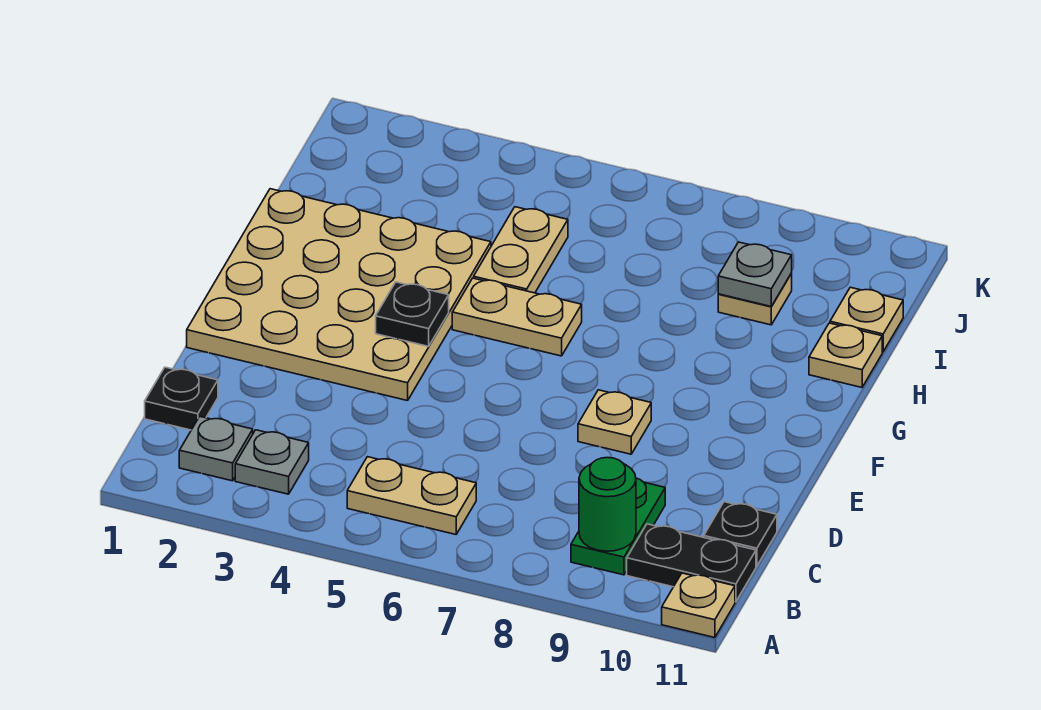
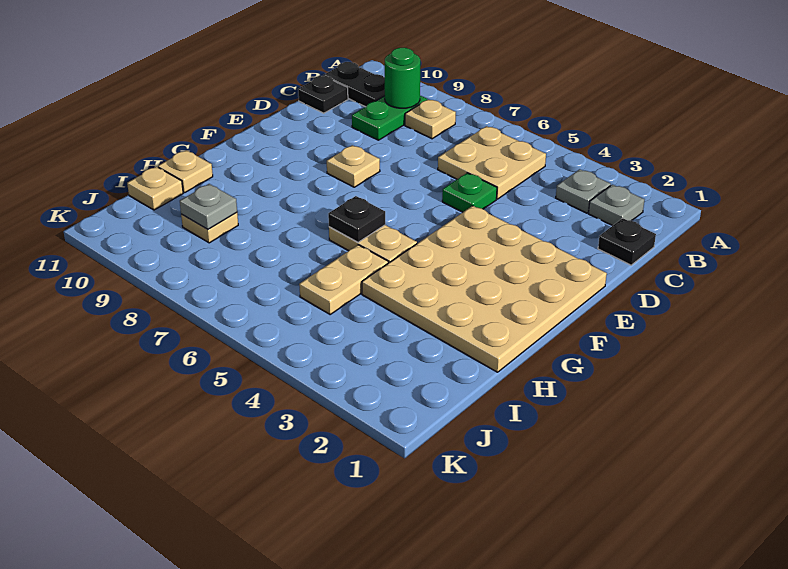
tan plate A11 level 1 -> tan plate B8 level 1
tan plate B5:B6 level 1 -> tan plate B5:C6 level 1
none -> green plate D5 level 1
black plate F4 level 2 -> black plate G6 level 2

